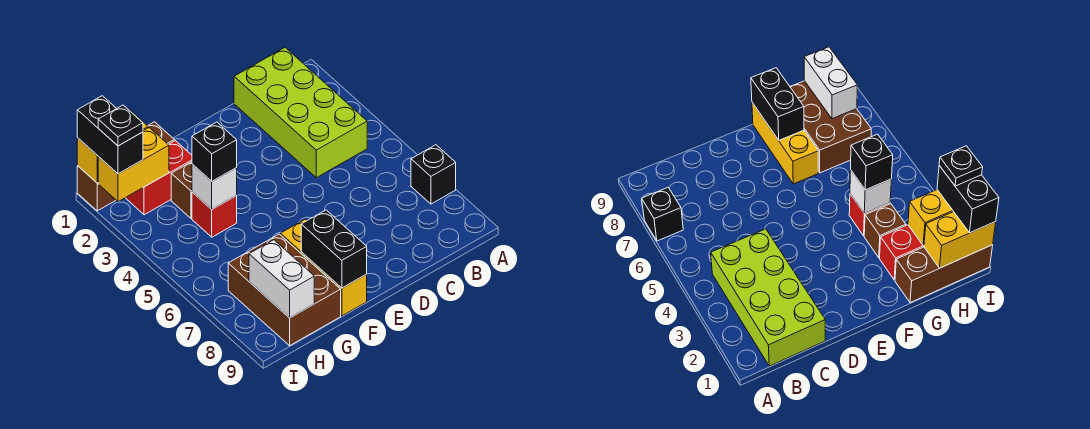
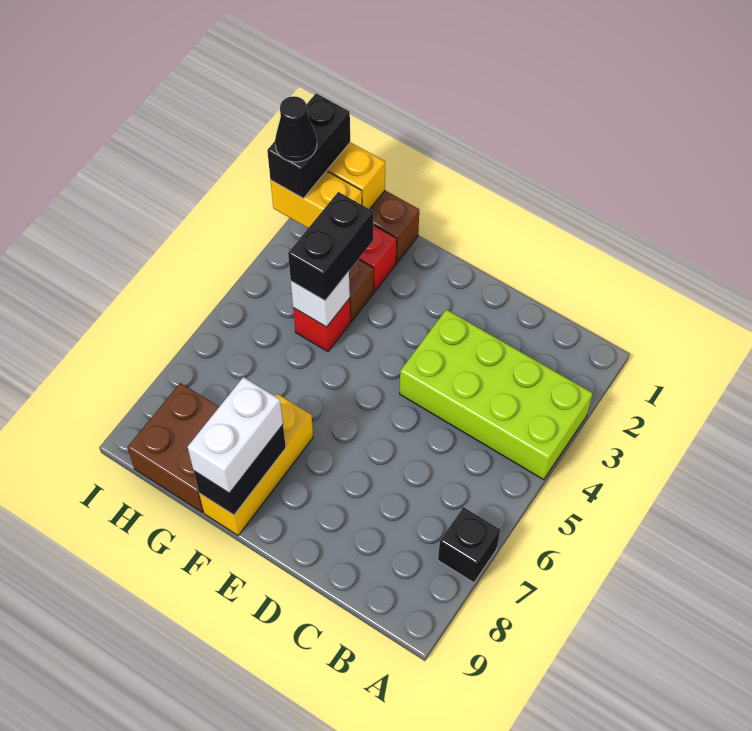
lime brick B1:C4 level 1 -> lime brick A3:D4 level 1
black brick G4 level 3 -> black brick G3:G4 level 3
brown brick G7:H9 level 1 -> brown brick G8:H9 level 1
white brick H8:H9 level 2 -> white brick F8:F9 level 3
black plate I2 level 4 -> black cone I2 level 4

